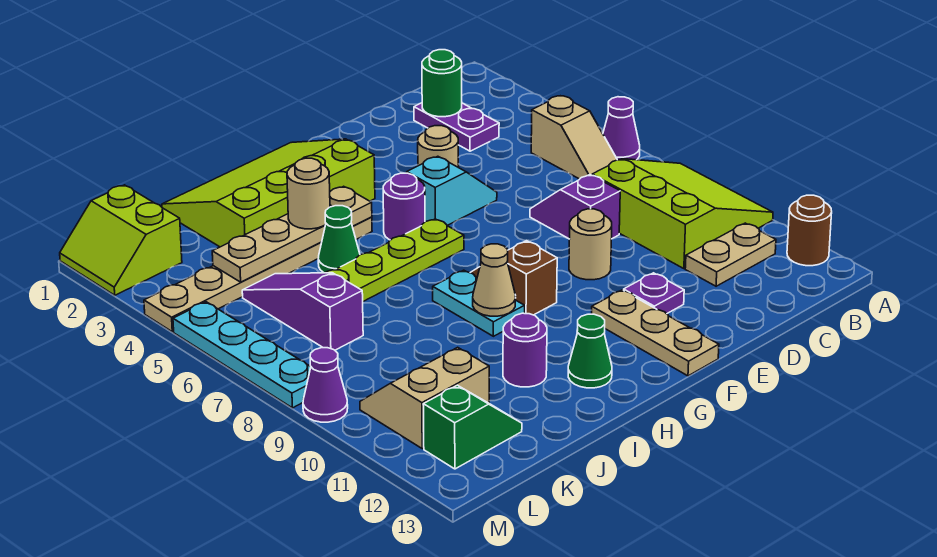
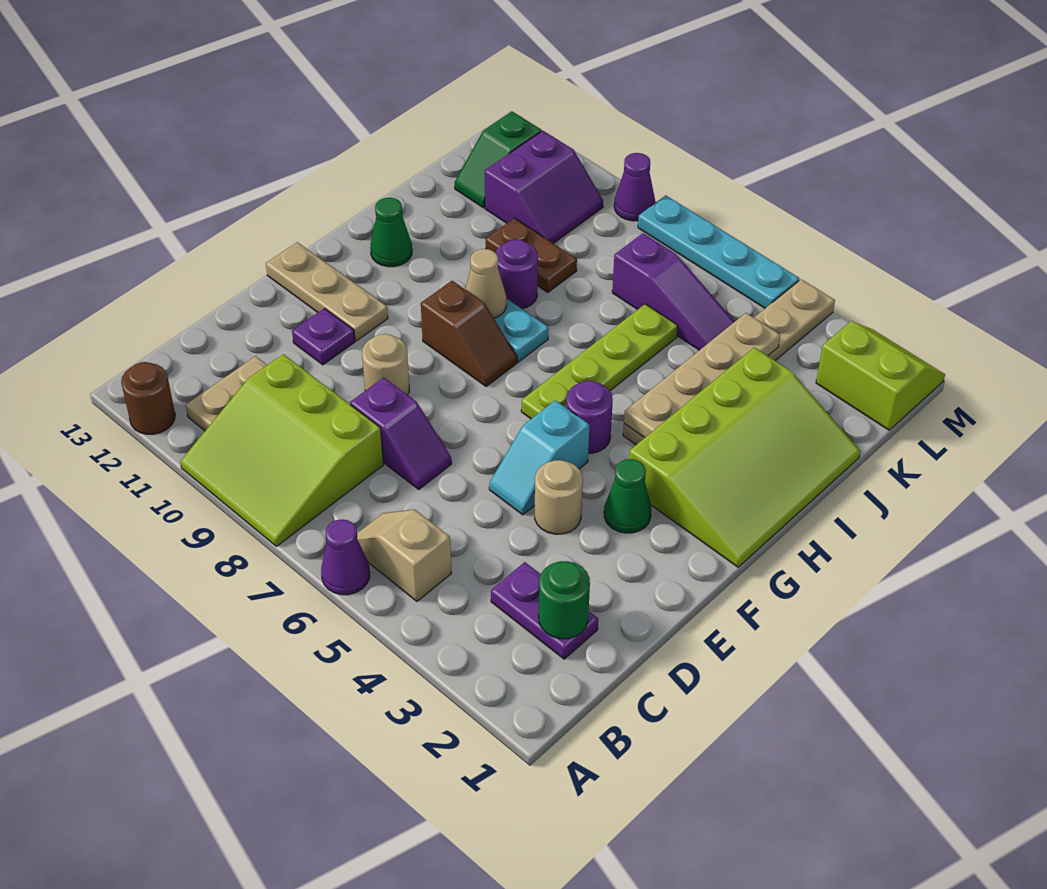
tan round brick I4 level 3 -> none
green cone I5 level 1 -> green cone F3 level 1
purple round brick I11 level 1 -> purple round brick I9 level 1
none -> brown plate J9:J10 level 1
tan slope K10:L11 level 1 top 11 -> purple slope K10:L11 level 1 top 11

